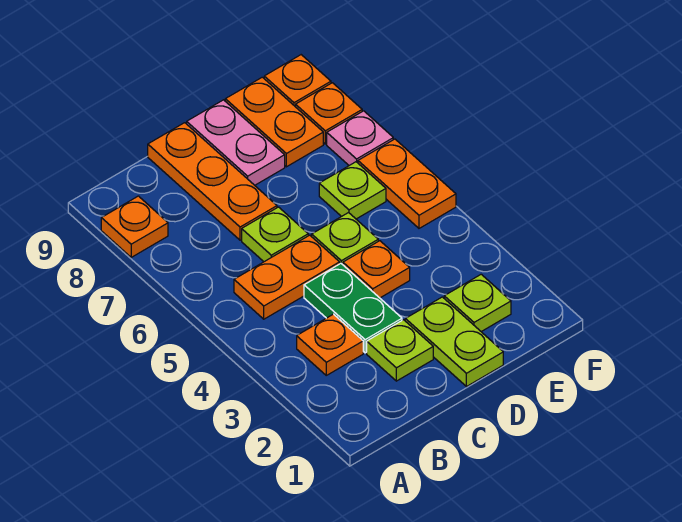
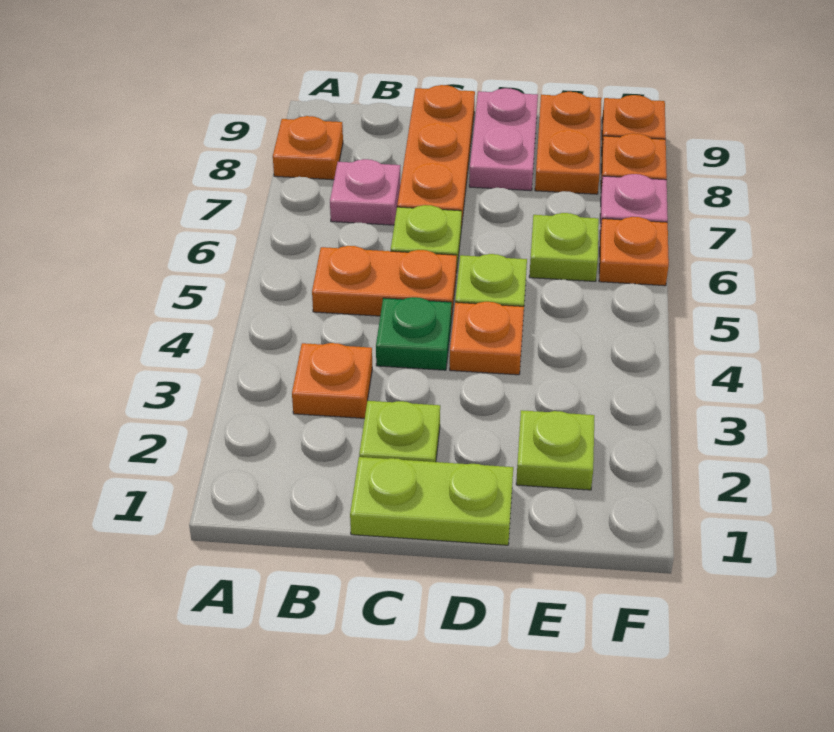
none -> pink plate B7 level 1
green plate C3:C4 level 1 -> green plate C4 level 1
lime plate D1:D2 level 1 -> lime plate C1:D1 level 1
orange plate F5:F6 level 1 -> orange plate F6 level 1

